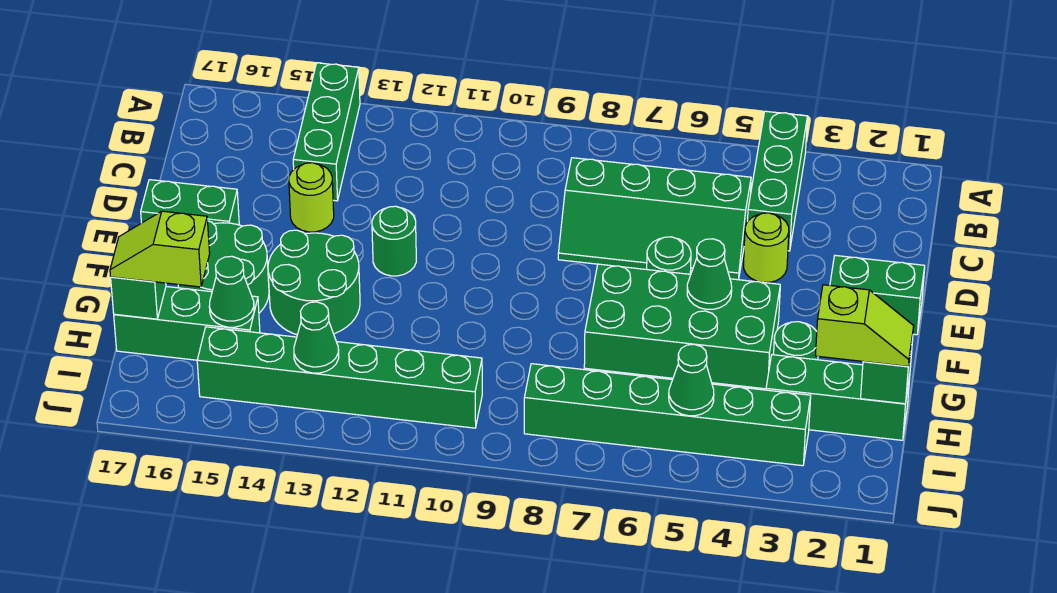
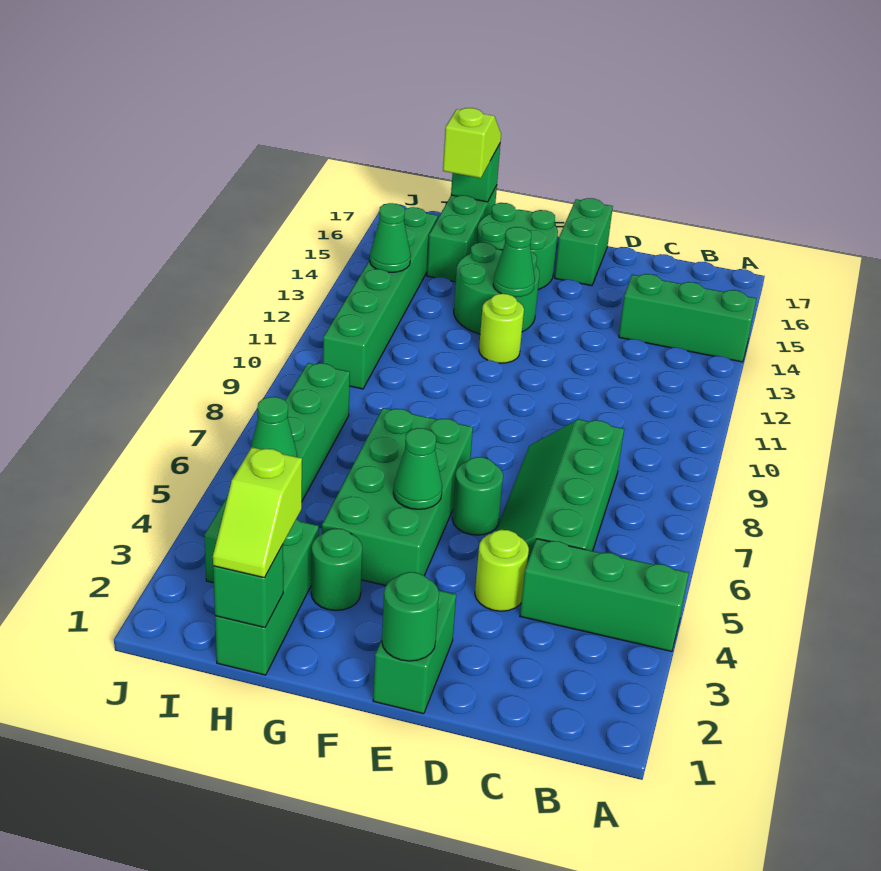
lime round brick D14 level 1 -> lime round brick F12 level 1
green round brick E12 level 1 -> green round brick E1 level 2
green cone H15 level 2 -> green cone F13 level 2

